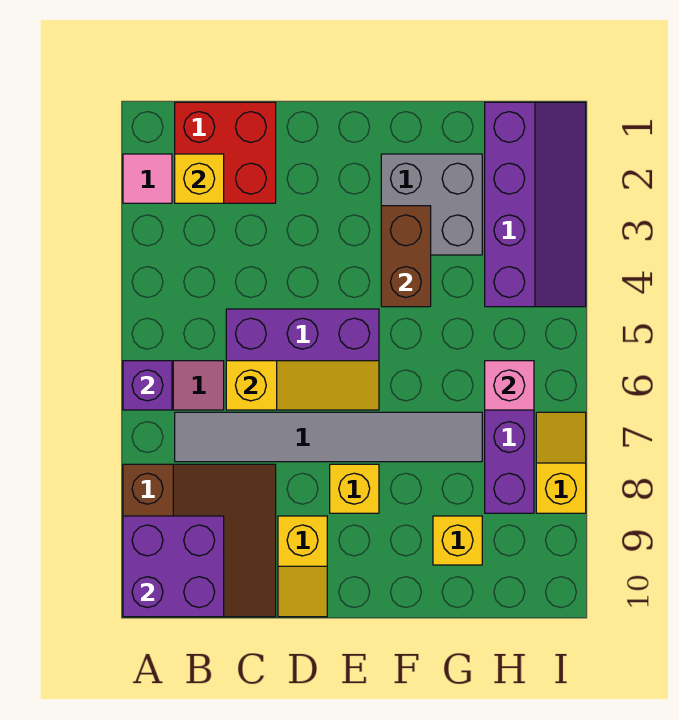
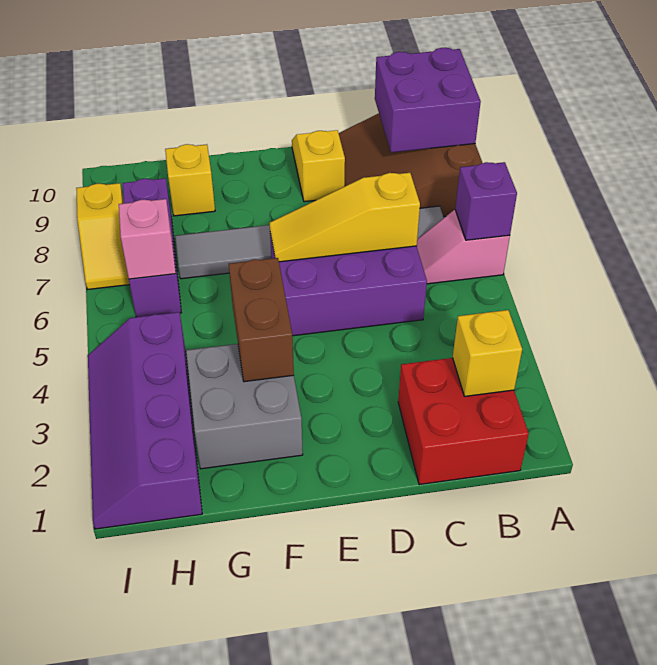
pink tile A2 level 1 -> none
yellow brick E8 level 1 -> none

